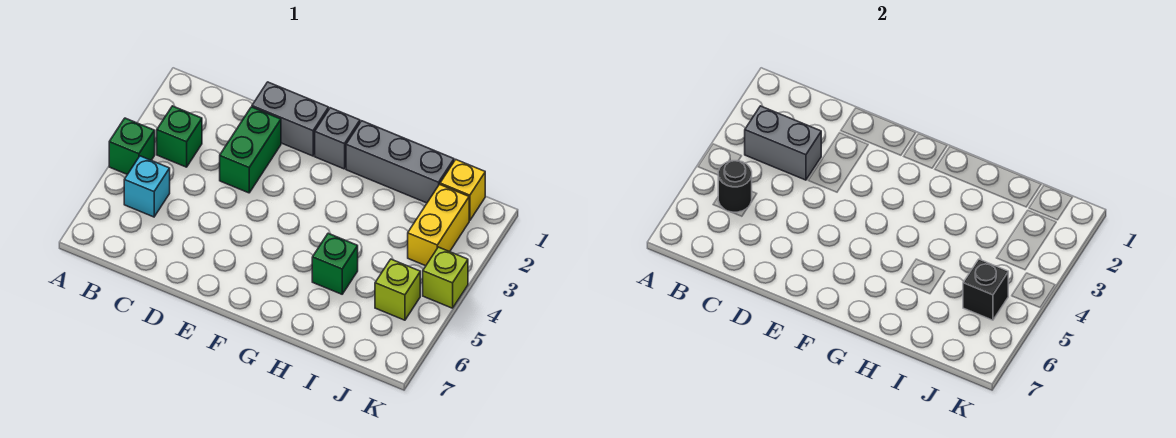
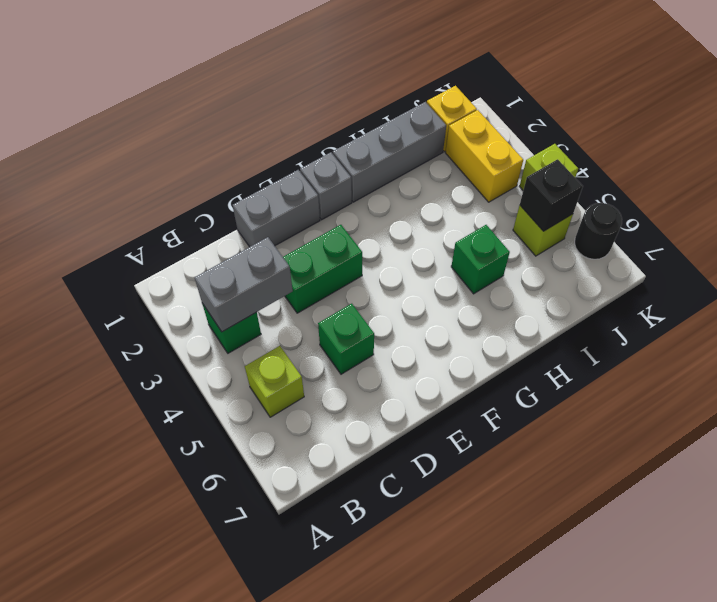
green brick A4 level 1 -> green brick D5 level 1
cyan brick B5 level 1 -> lime brick B5 level 1
black round brick B5 level 2 -> black round brick K6 level 1
green brick D2:D3 level 1 -> green brick D3:E3 level 1

